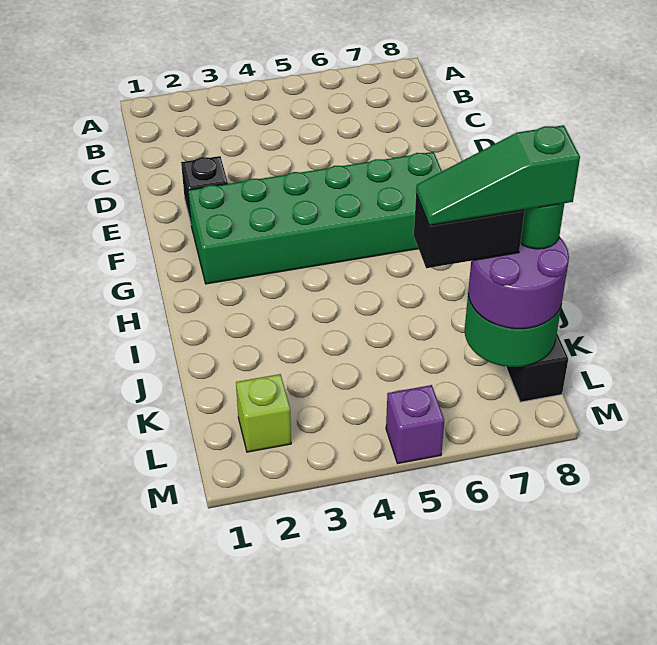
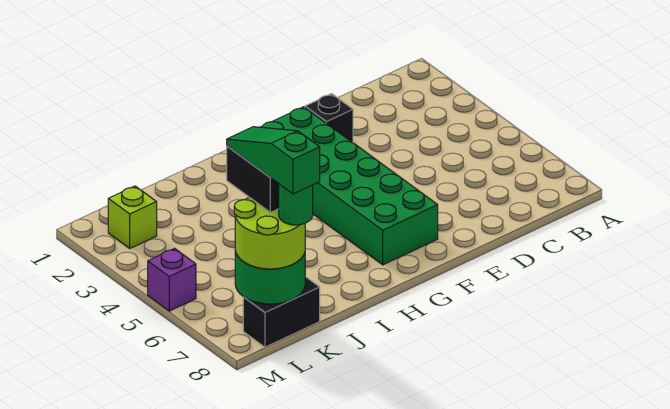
purple round brick K7:L8 level 3 -> lime round brick K7:L8 level 3

